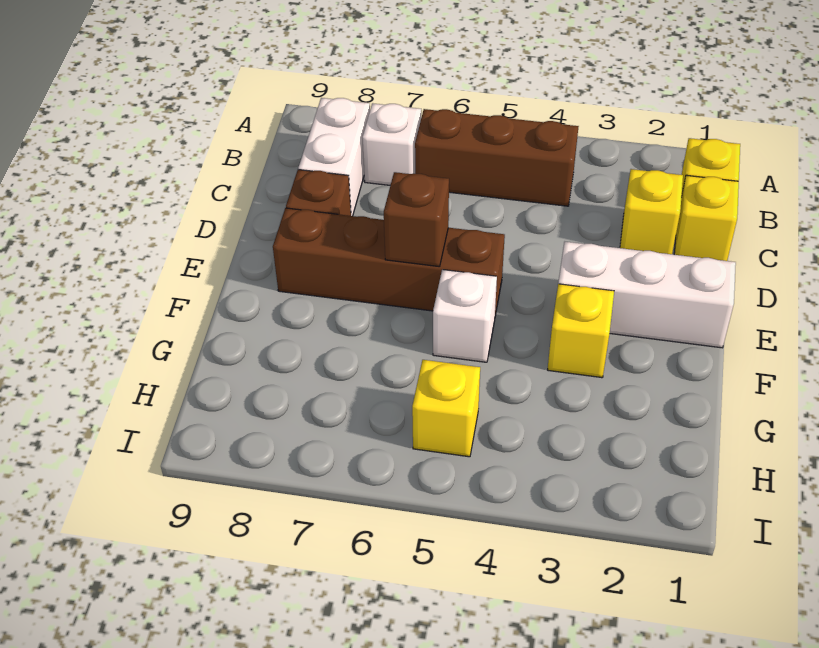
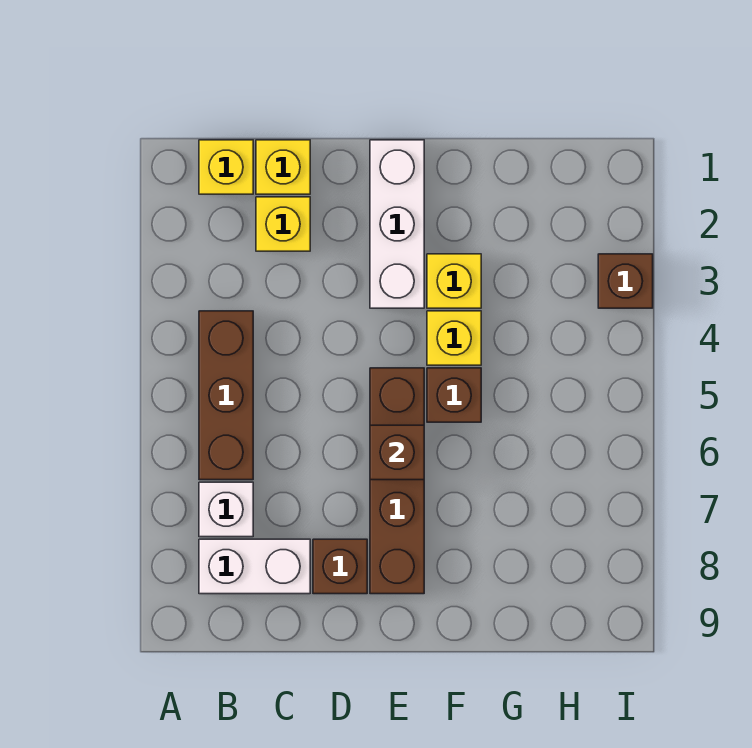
white brick F5 level 1 -> brown brick F5 level 1
yellow brick H5 level 1 -> yellow brick F4 level 1
none -> brown brick I3 level 1

